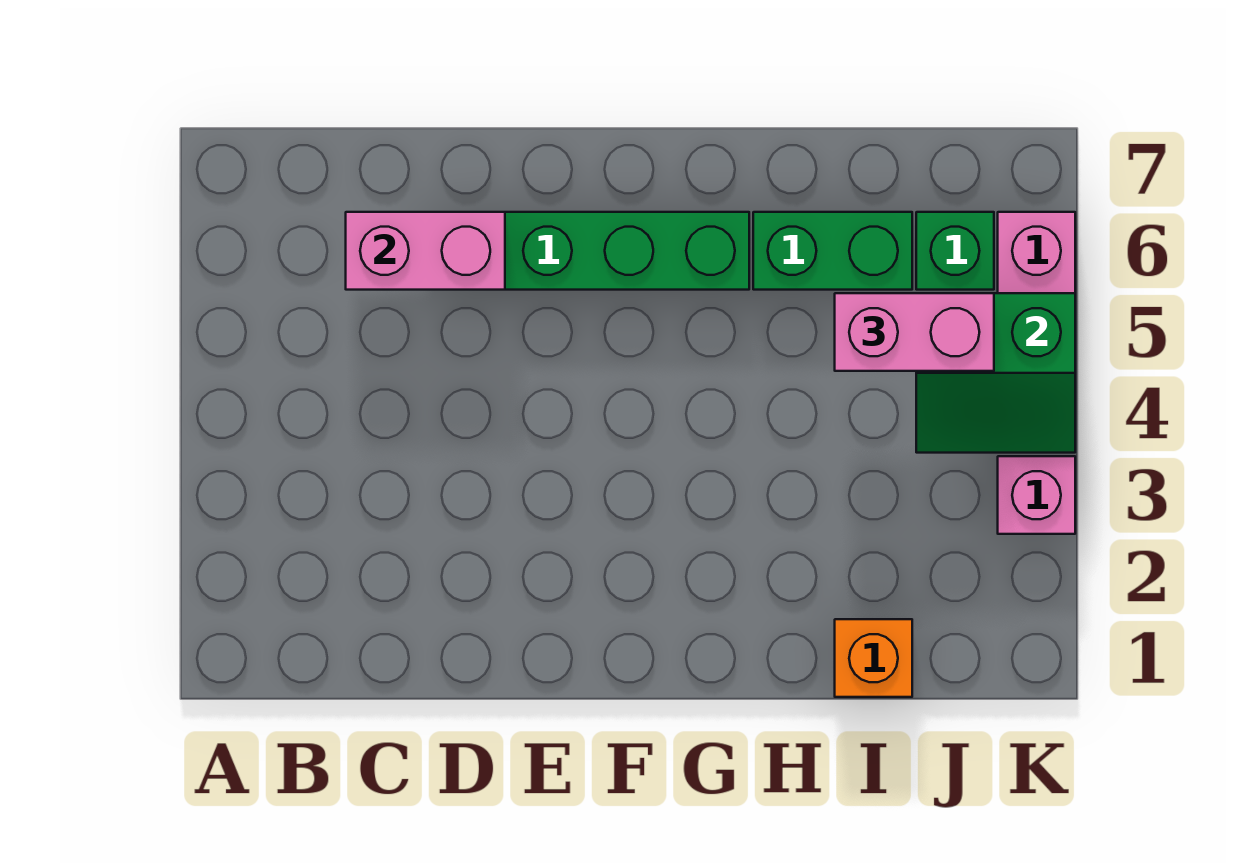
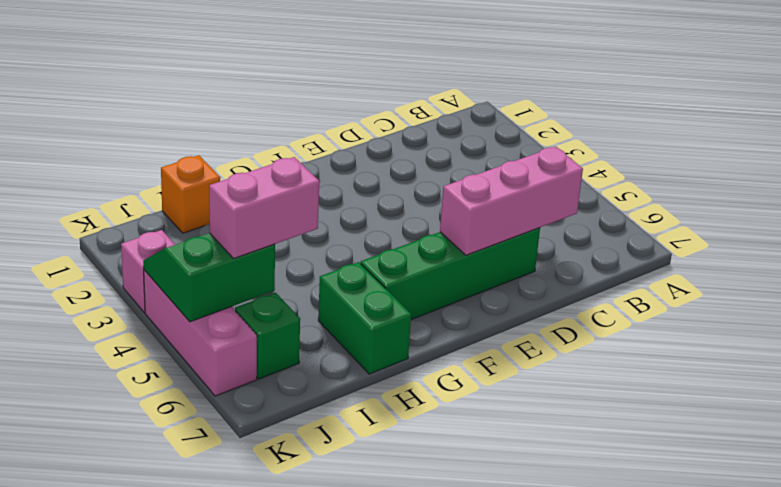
pink brick C6:D6 level 2 -> pink brick C6:E6 level 2
green brick H6:I6 level 1 -> green brick H6:H7 level 1

